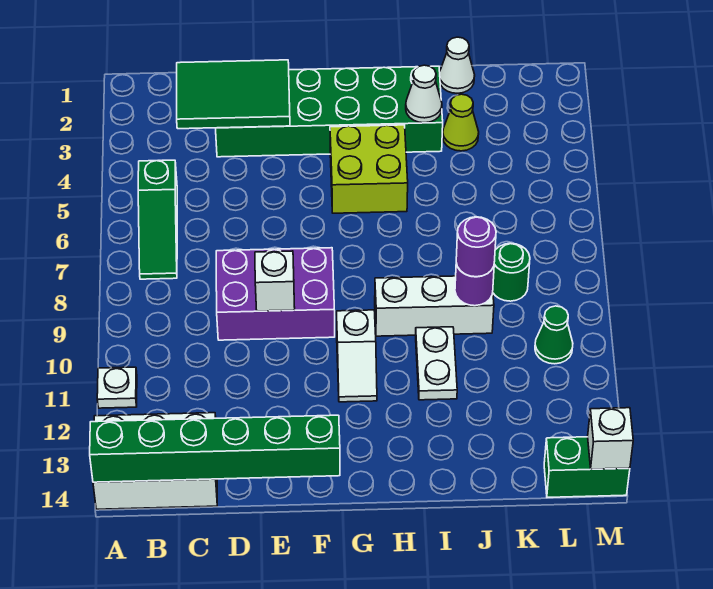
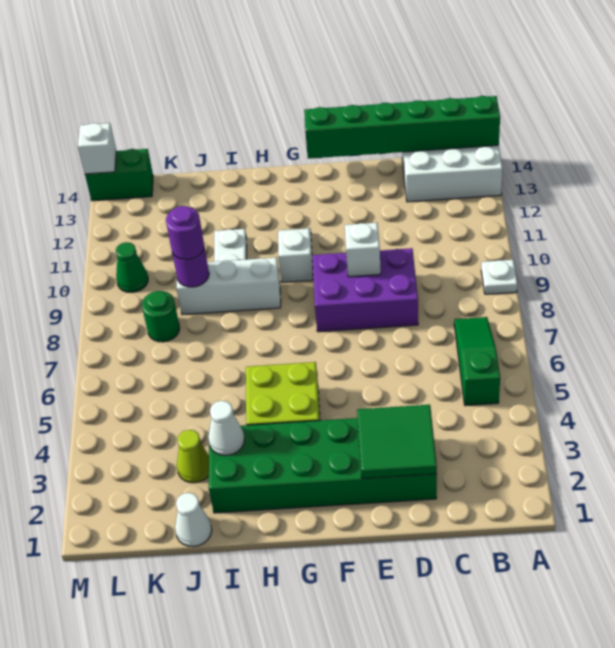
white plate A11 level 1 -> white plate A9 level 1
green tile C2:E3 level 2 -> green tile D2:E3 level 2

